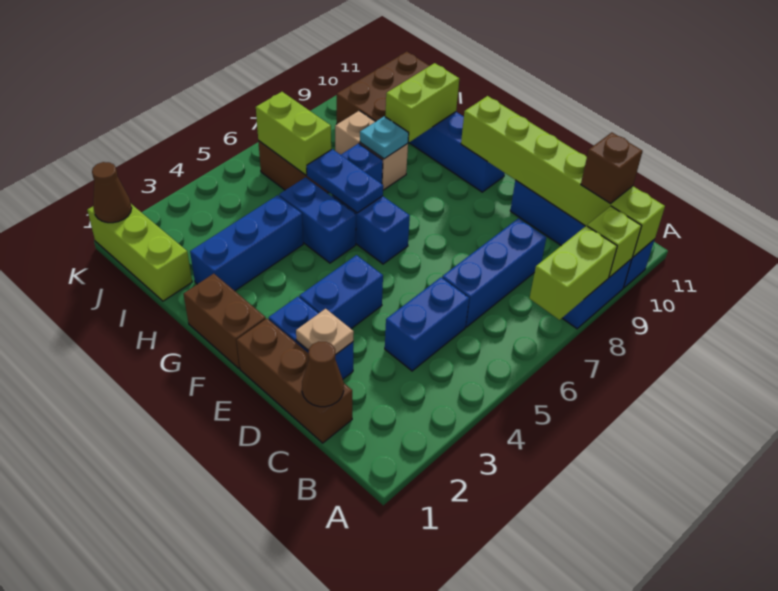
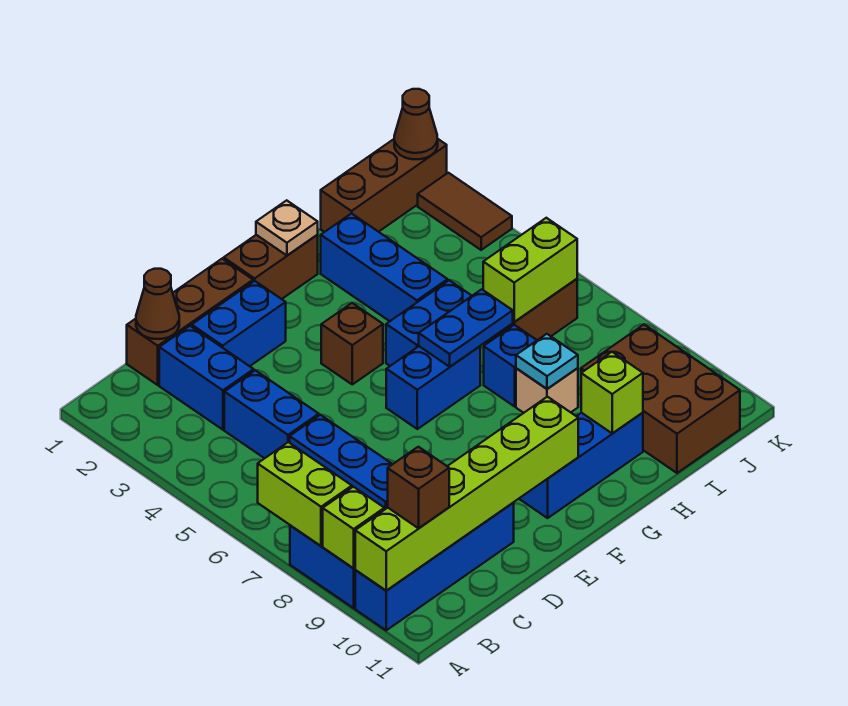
tan plate D2 level 2 -> tan plate G1 level 2
blue brick E3:E4 level 1 -> blue brick C2:C3 level 1
none -> brown brick F4 level 1
tan brick H8:I8 level 1 -> tan brick H8 level 1
lime brick H9:H10 level 2 -> lime brick H10 level 2
lime brick I1:K1 level 1 -> brown brick I1:K1 level 1
none -> brown tile K2:K3 level 1

